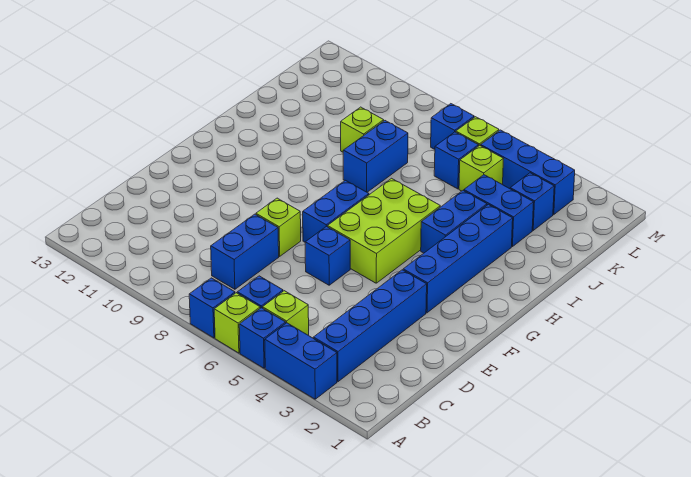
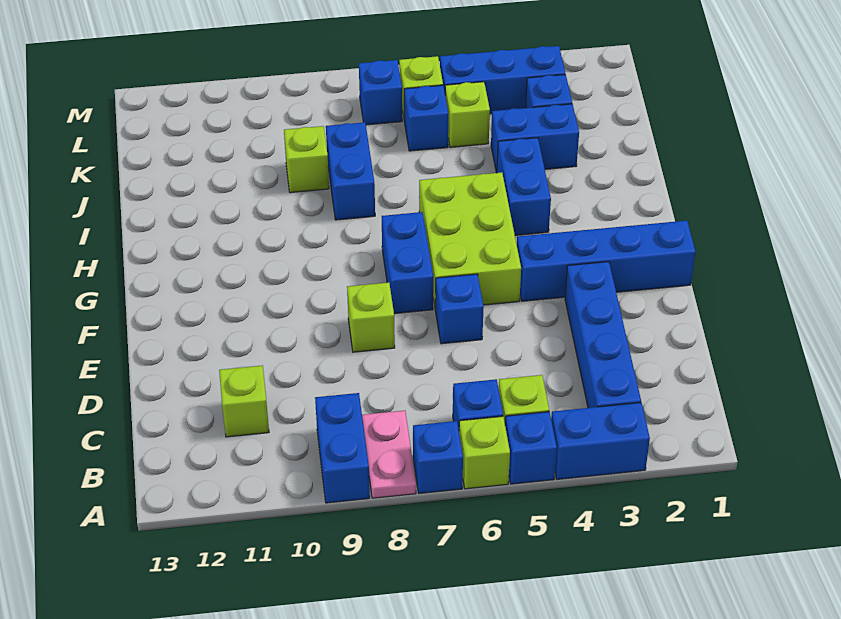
none -> pink plate A8:B8 level 1
blue brick C8:D8 level 1 -> blue brick A9:B9 level 1
none -> lime brick C11 level 1
blue brick F3:I3 level 1 -> blue brick F1:F4 level 1

